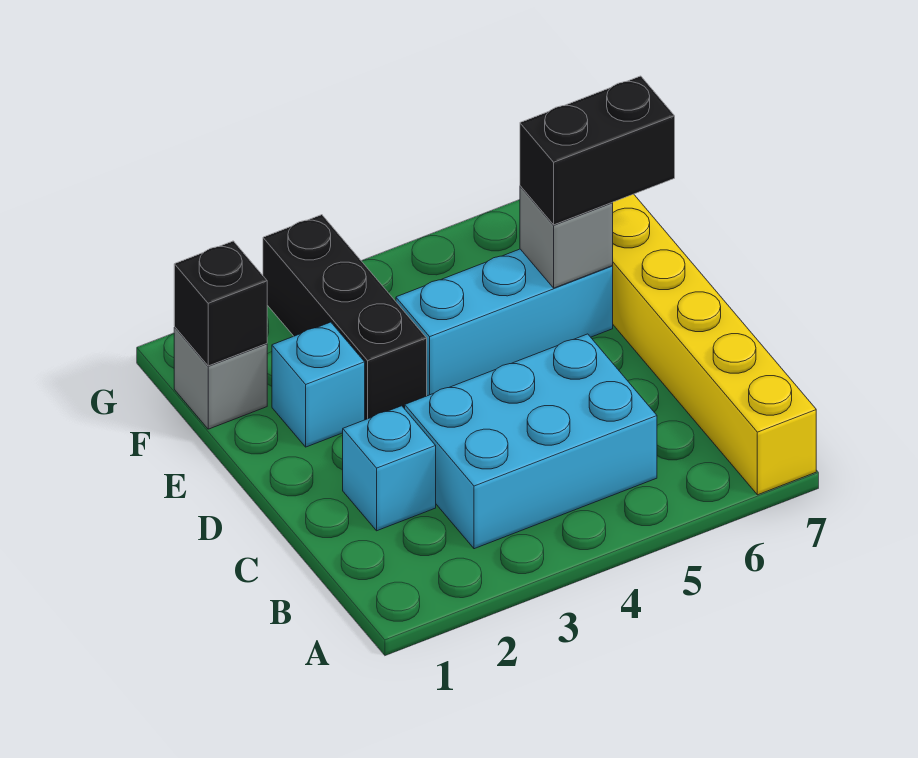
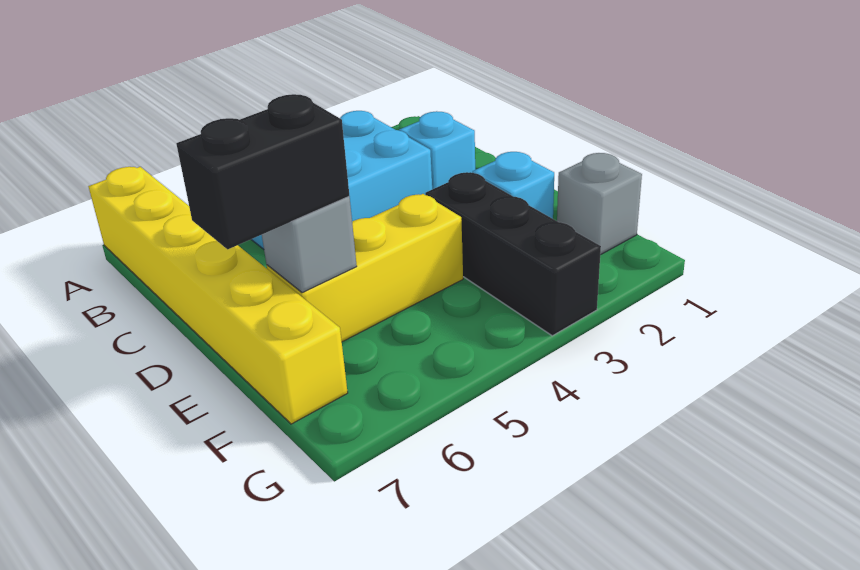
cyan brick E4:E6 level 1 -> yellow brick E4:E6 level 1
black brick F1 level 2 -> none

